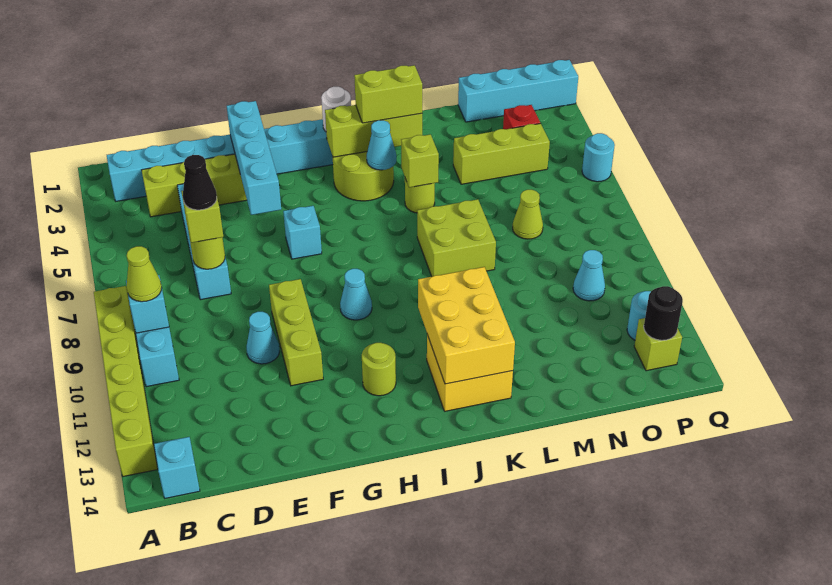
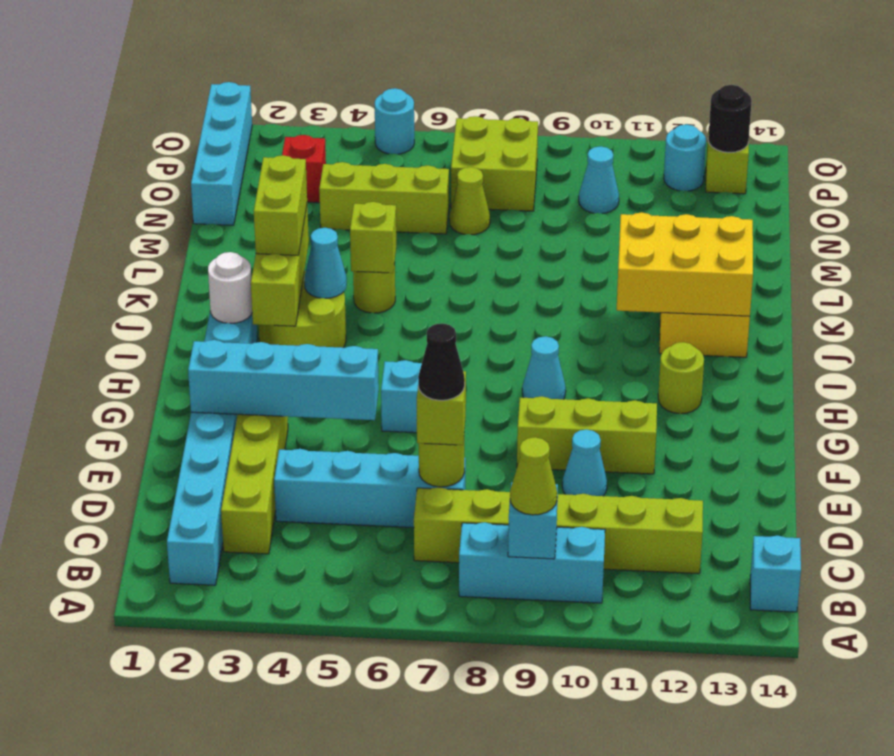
lime brick A8:A13 level 1 -> lime brick C7:C12 level 1
lime brick K7:L8 level 1 -> lime brick O7:P8 level 1
lime brick M4:O4 level 1 -> lime brick N4:N6 level 1

